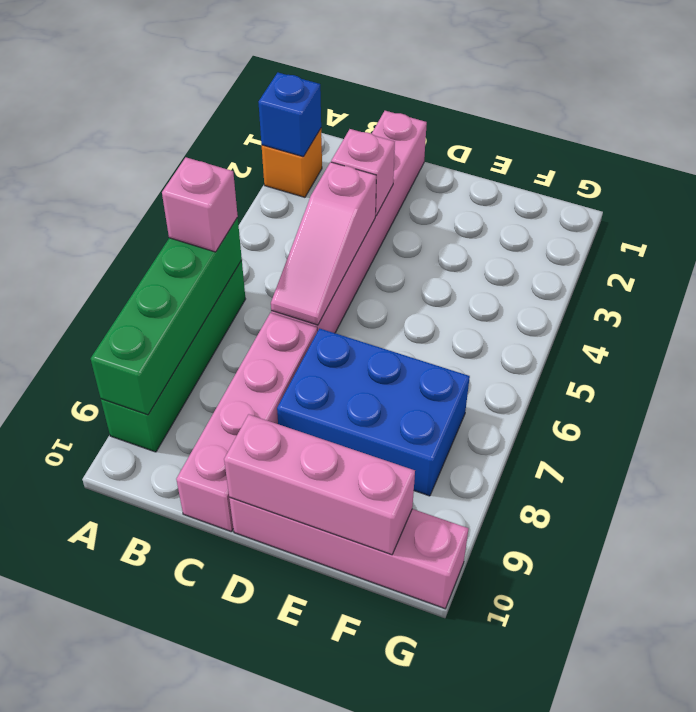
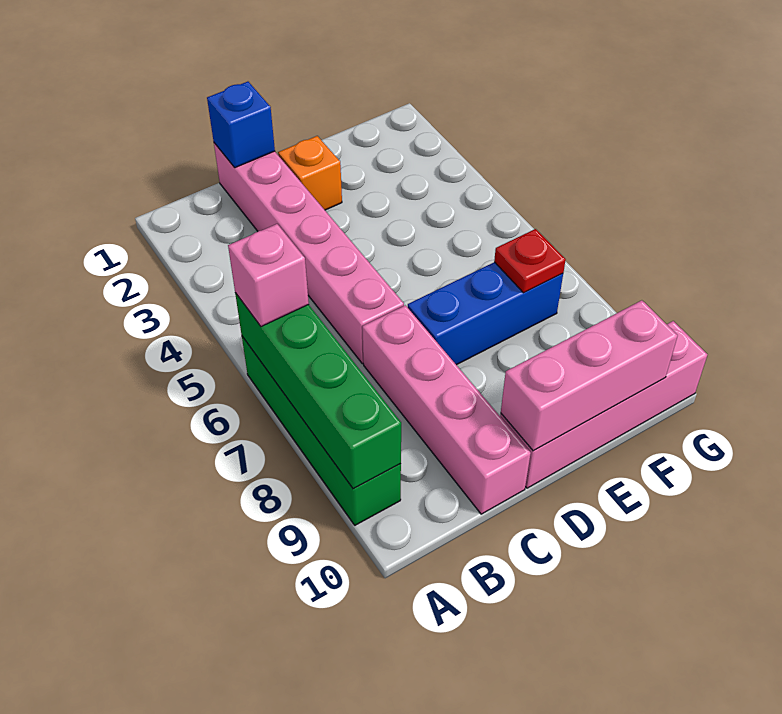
orange brick A2 level 1 -> orange brick D2 level 1
blue brick A2 level 2 -> blue brick C1 level 2
pink brick C3 level 2 -> none
pink slope C4:C6 level 2 top 4 -> none
blue brick D7:F8 level 1 -> blue brick D7:F7 level 1
none -> red plate F7 level 2

